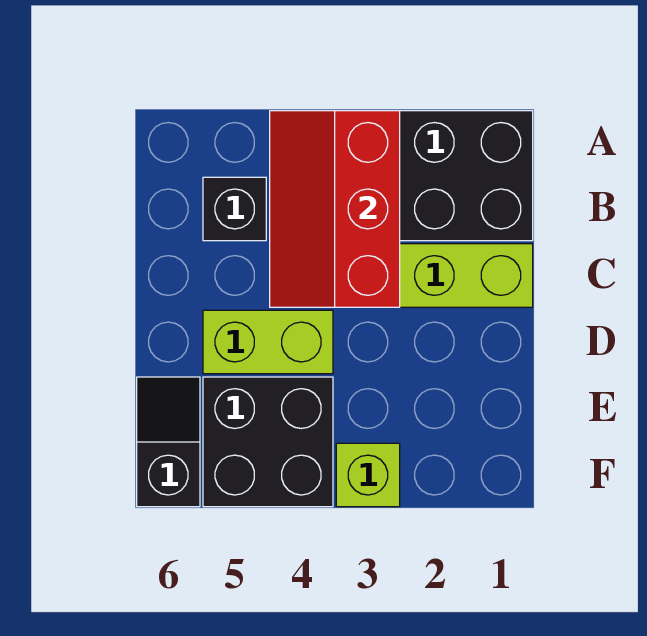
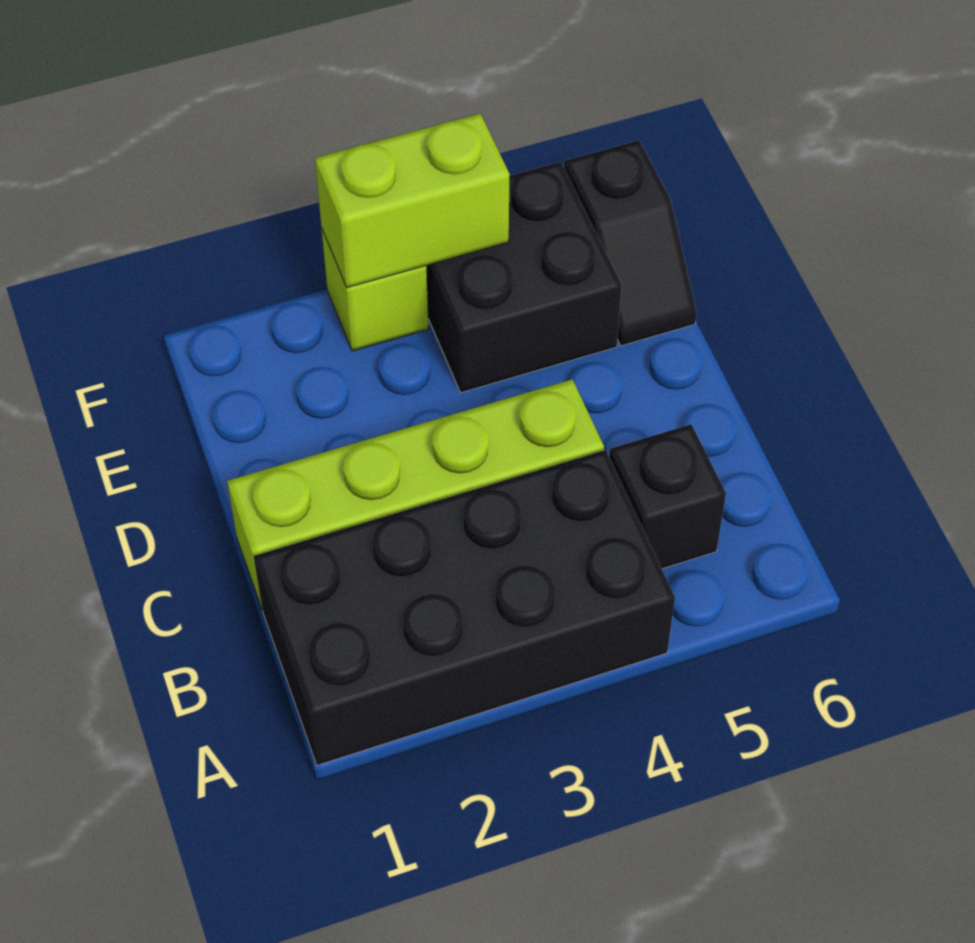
red slope A3:C4 level 2 top 3 -> none
lime brick D4:D5 level 1 -> lime brick F3:F4 level 2

